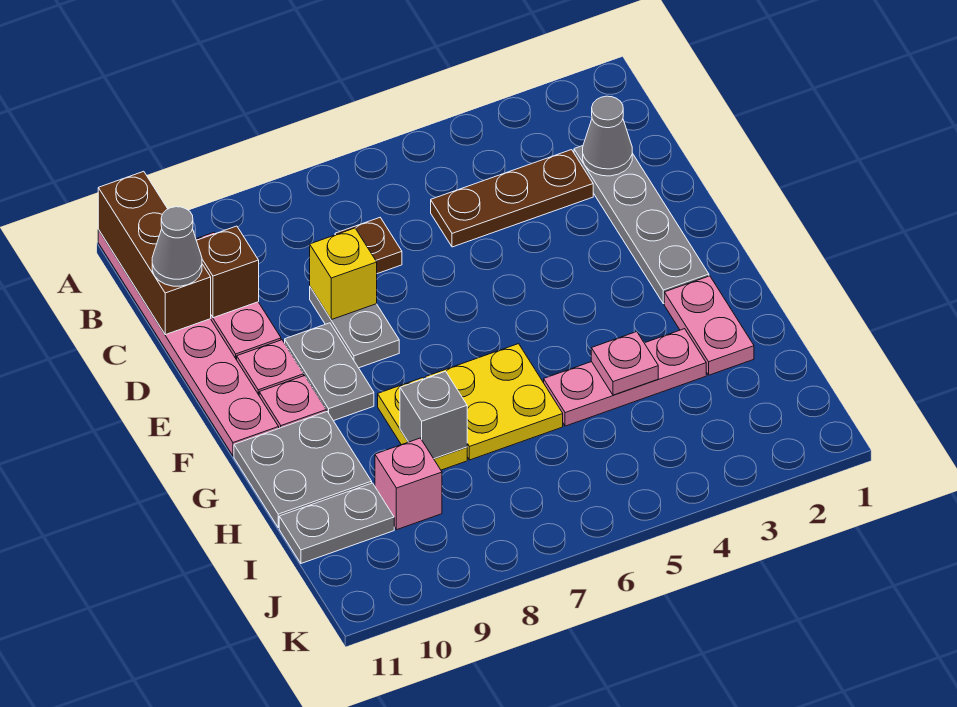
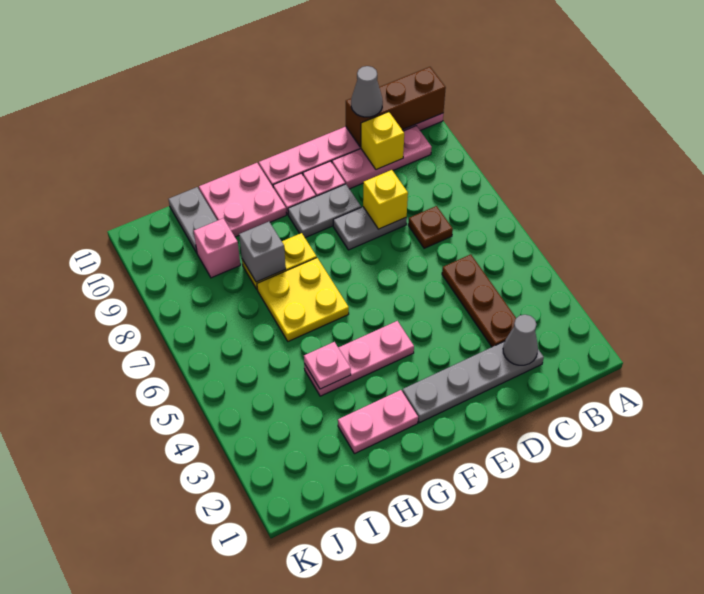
brown brick C10 level 2 -> yellow brick C10 level 2
grey plate G10:H11 level 1 -> pink plate G10:H11 level 1
pink plate H3:H5 level 1 -> pink plate F4:H4 level 1

